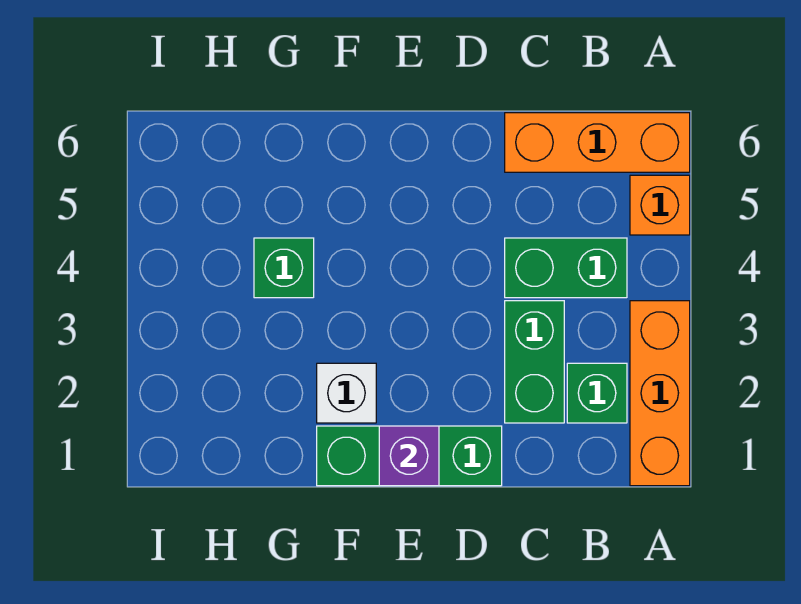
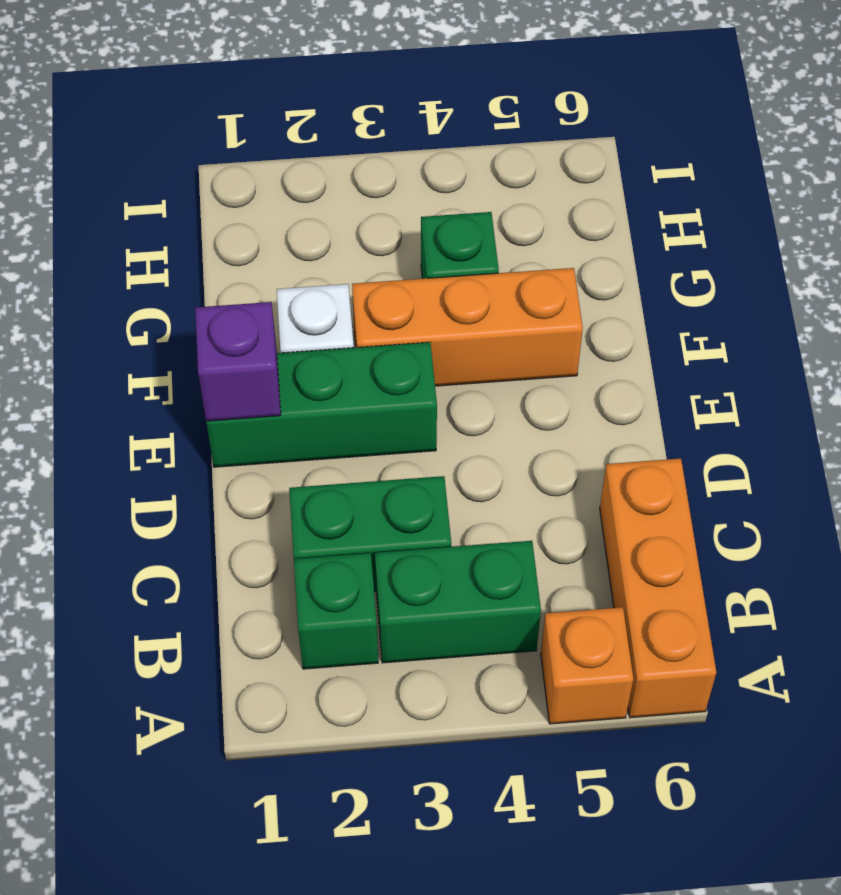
orange brick A1:A3 level 1 -> orange brick F3:F5 level 1
green brick B4:C4 level 1 -> green brick B3:B4 level 1
green brick D1:F1 level 1 -> green brick E1:E3 level 1

